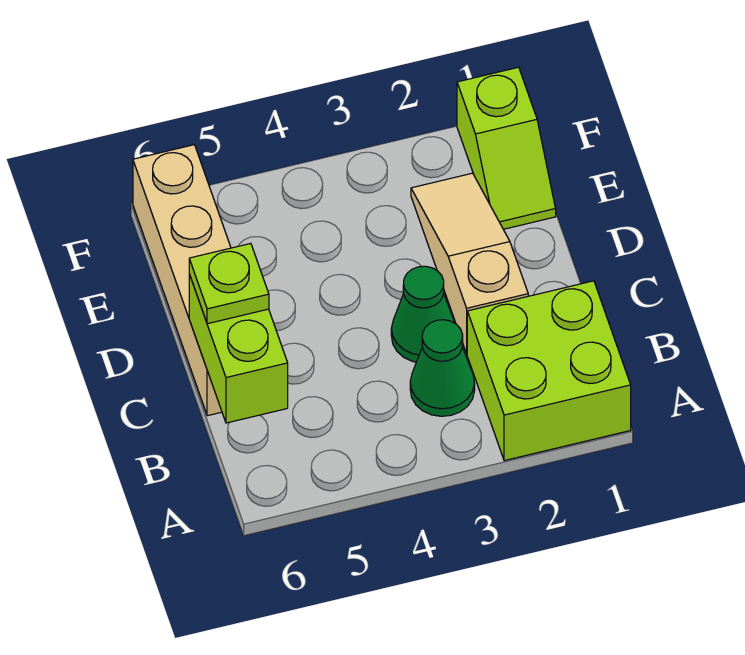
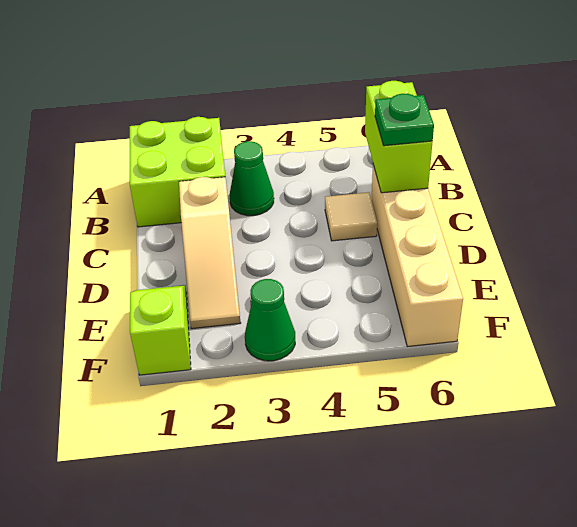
green cone C3 level 1 -> green cone F3 level 1
none -> tan tile C5 level 1
lime plate C6 level 3 -> green plate C6 level 3

